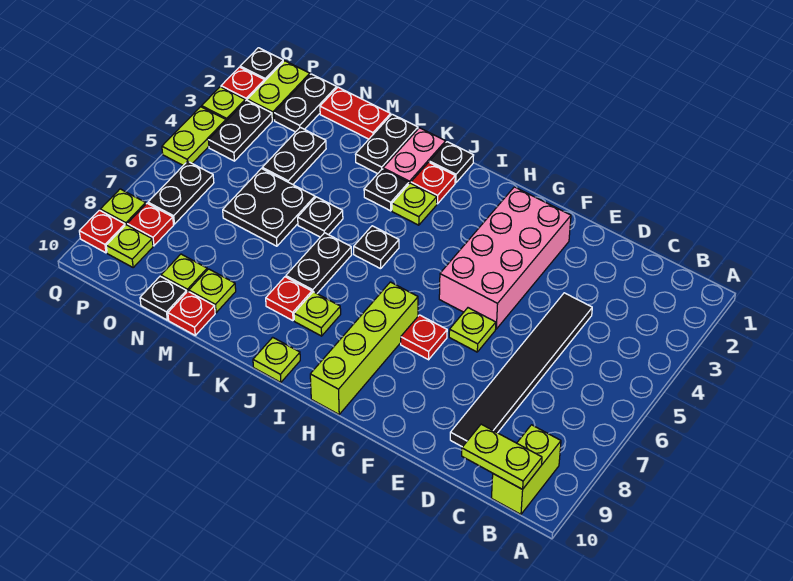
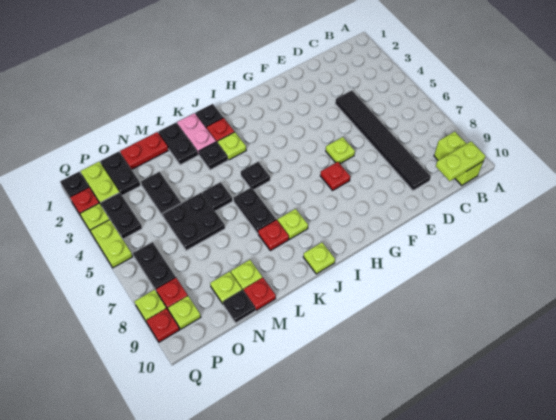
pink brick F2:G5 level 1 -> none
lime brick H7:H10 level 1 -> none

